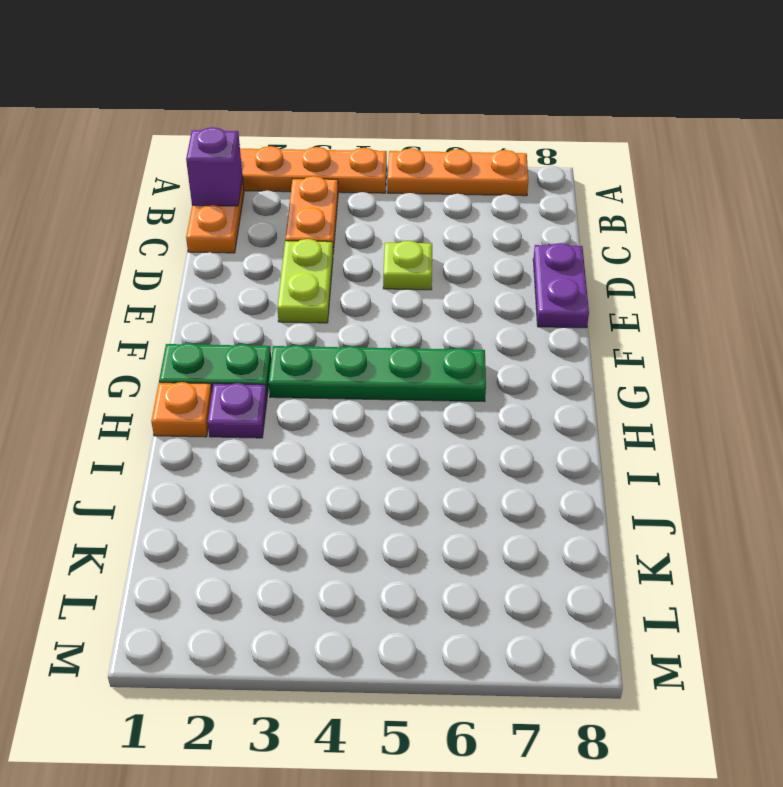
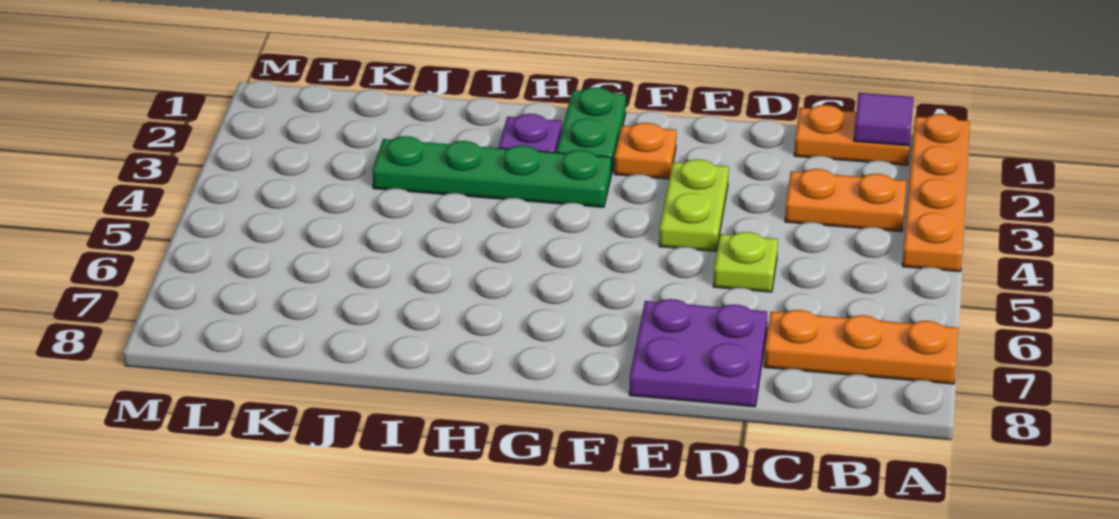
orange plate A5:A7 level 1 -> orange plate A7:C7 level 1
purple brick B1 level 2 -> purple tile B1 level 2
lime plate D3:E3 level 1 -> lime plate E3:E4 level 1
purple plate D8:E8 level 1 -> purple plate D7:E8 level 1
green plate G3:G6 level 1 -> green plate G3:J3 level 1
orange plate H1 level 1 -> orange plate F2 level 1

